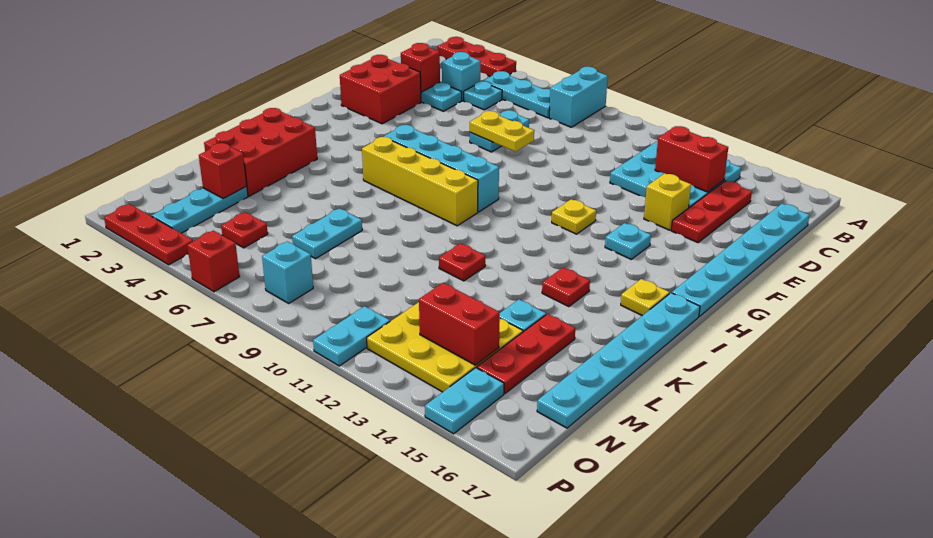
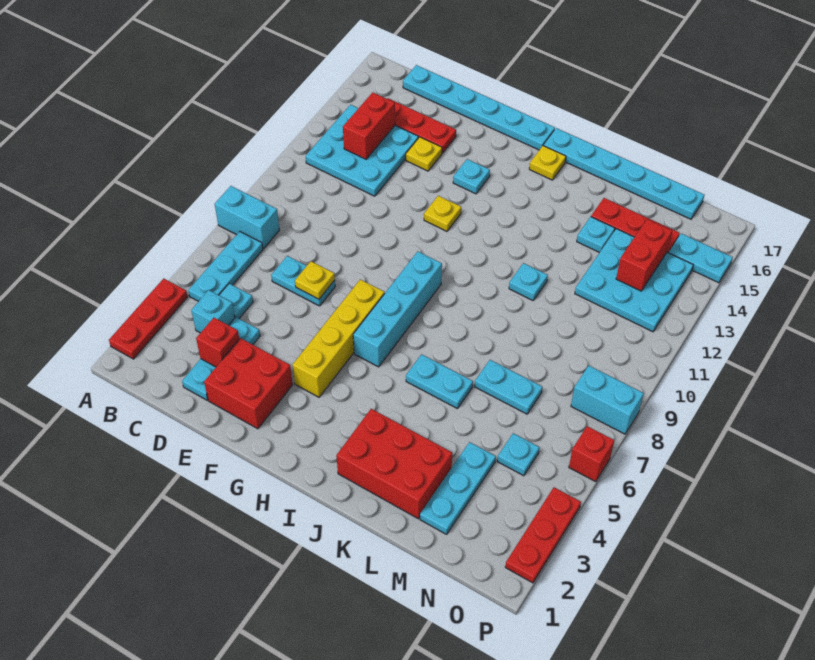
yellow plate E7:E8 level 2 -> yellow plate E7 level 2
yellow brick E14 level 1 -> yellow plate E14 level 1
yellow brick I6:I9 level 1 -> yellow brick G4:G7 level 1
red plate J14 level 1 -> none
red plate K11 level 1 -> cyan plate K11 level 1
cyan plate M3:O3 level 1 -> cyan plate M2:M4 level 1
red brick M3 level 2 -> none
yellow plate M12:O14 level 1 -> cyan plate M12:O14 level 1
red plate N5 level 1 -> cyan plate N5 level 1
cyan brick O8 level 1 -> cyan brick O8:P8 level 1
cyan plate O11:P11 level 1 -> cyan plate J6:K6 level 1

